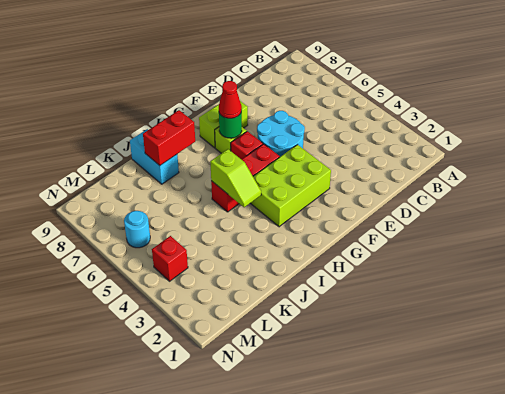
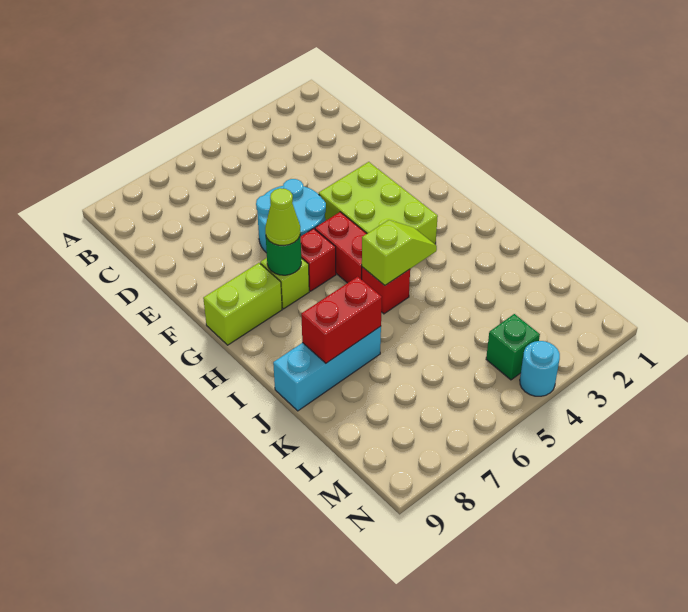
lime brick F8:G8 level 1 -> lime brick G8:G9 level 1
red cone G7 level 3 -> lime cone G7 level 3
red brick I8:J8 level 2 -> red brick J7:J8 level 2
cyan brick J8:J9 level 1 -> cyan brick J7:J9 level 1
red brick M4 level 1 -> green brick M4 level 1
cyan round brick M6 level 1 -> cyan round brick N4 level 1

